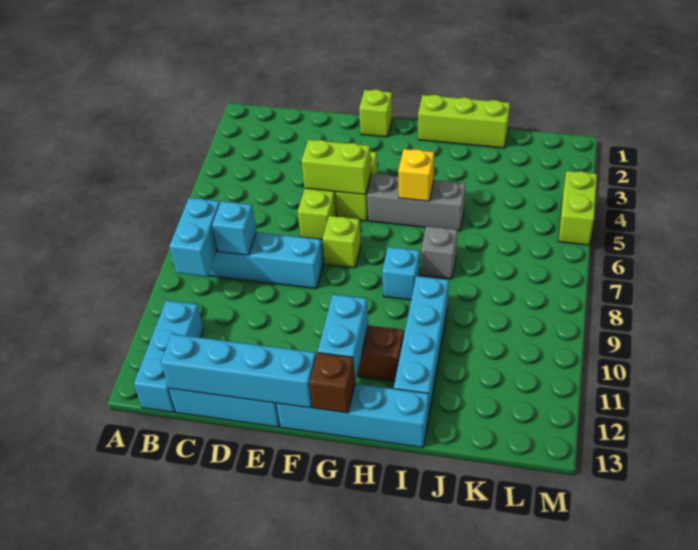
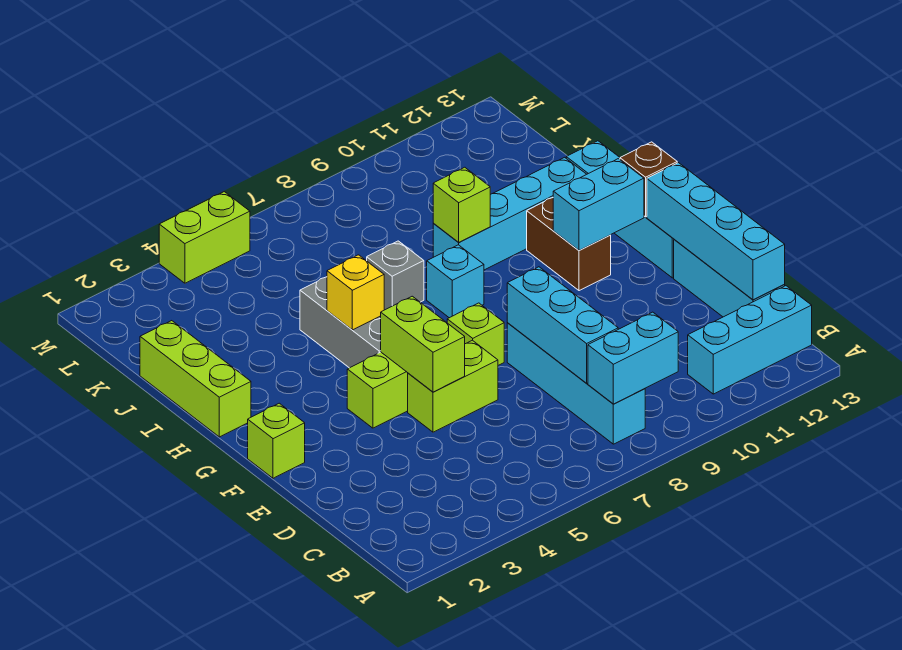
cyan brick C8 level 2 -> cyan brick C8:E8 level 2
none -> lime brick I9 level 2

